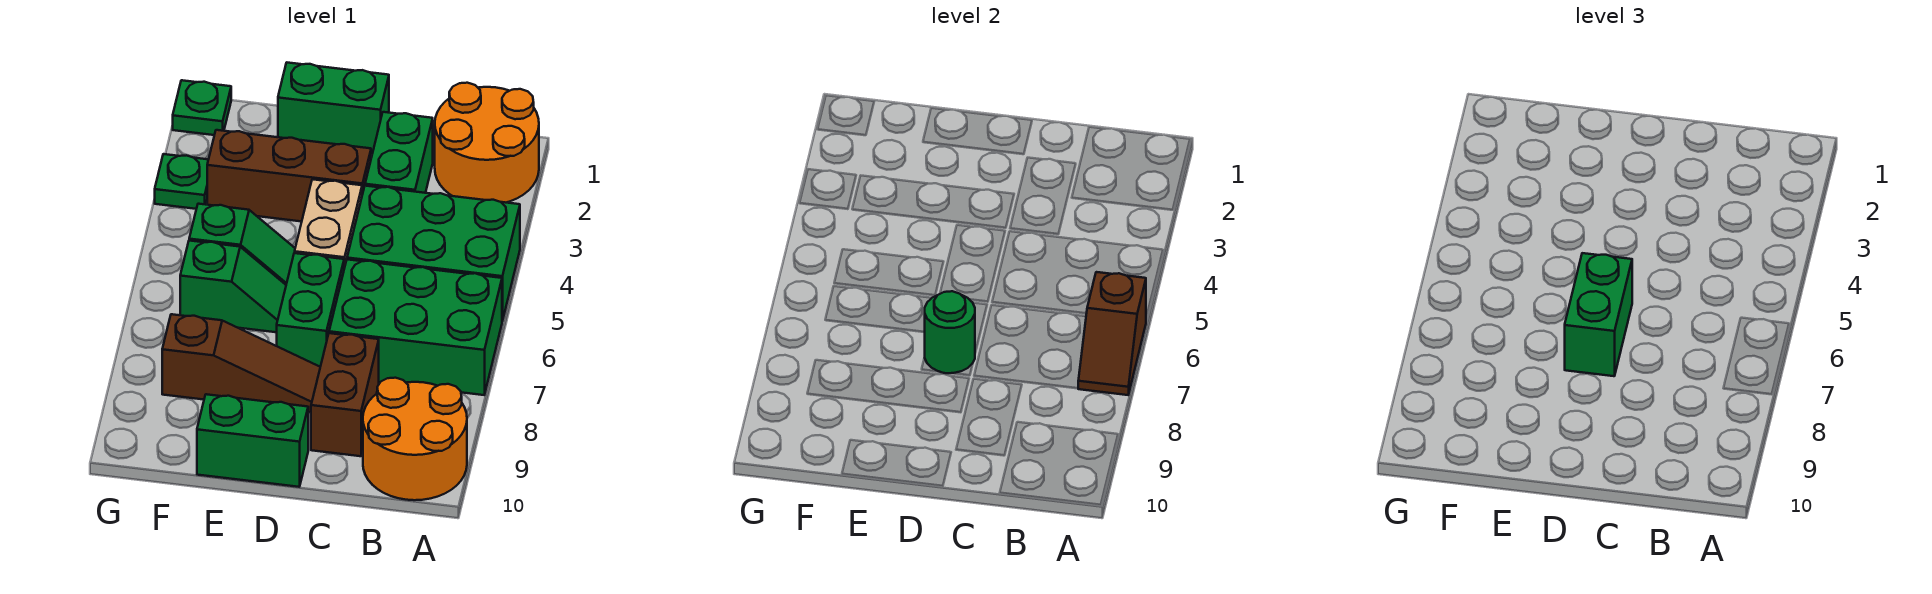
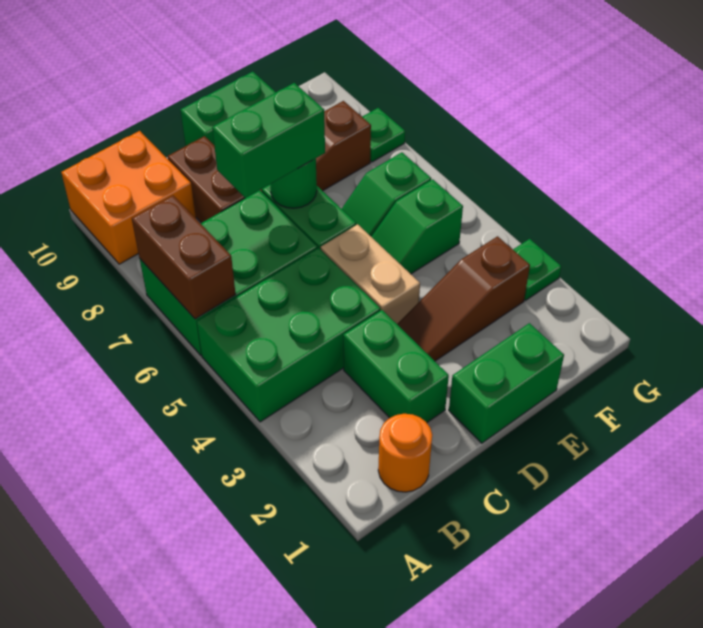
orange round brick A1:B2 level 1 -> orange round brick B1 level 1
brown slope A6:A7 level 2 top 6 -> brown brick A6:A7 level 2
orange round brick A9:B10 level 1 -> orange brick A9:B10 level 1
brown brick D3:F3 level 1 -> brown slope D3:F3 level 1 top F
green brick D6:D7 level 3 -> green brick C7:D7 level 3
green plate G1 level 1 -> green plate G8 level 1

